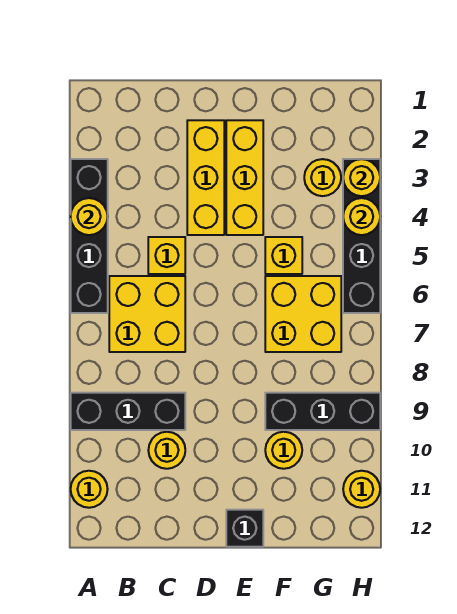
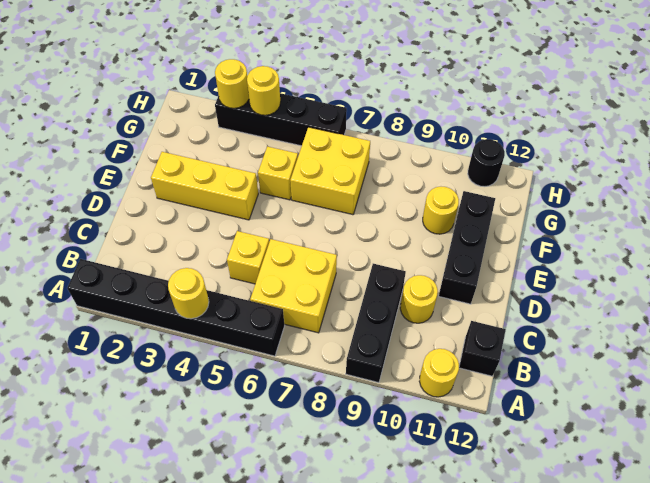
black brick A3:A6 level 1 -> black brick A1:A6 level 1
yellow brick D2:D4 level 1 -> none
black brick E12 level 1 -> black brick B12 level 1
black brick F9:H9 level 1 -> black brick D11:F11 level 1
yellow round brick G3 level 1 -> none
yellow round brick H11 level 1 -> black round brick H11 level 1

